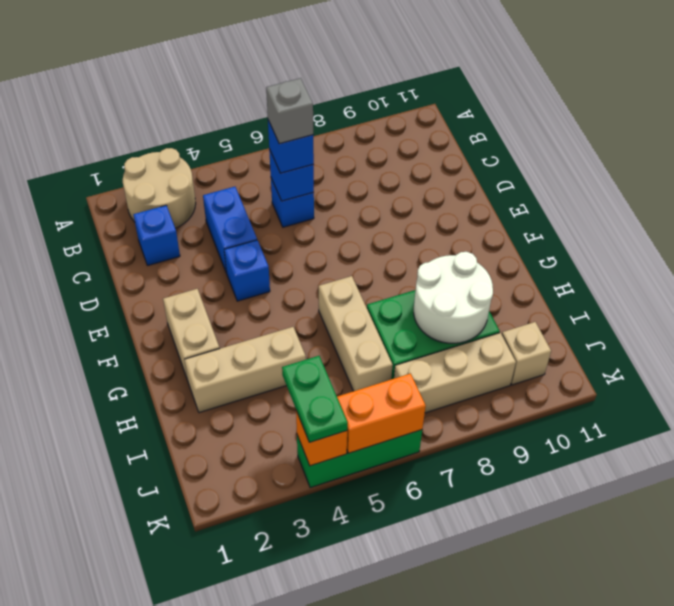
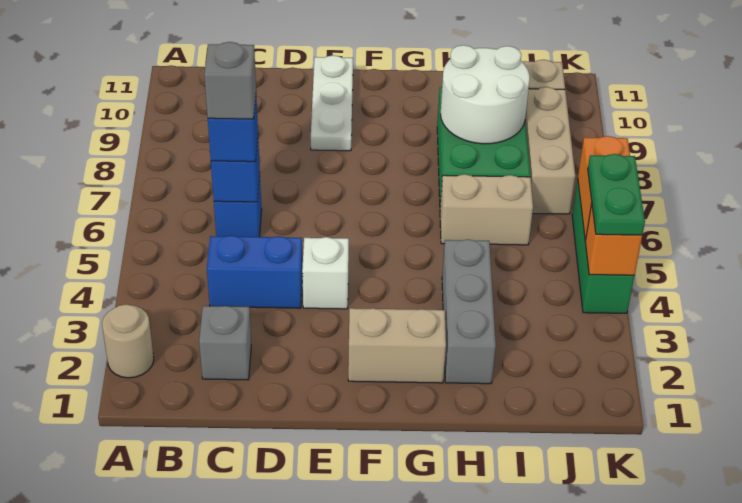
tan round brick A2:B3 level 1 -> tan round brick A2 level 1
blue brick C2 level 1 -> grey brick C2 level 1
blue brick E4 level 1 -> white brick E4 level 1
none -> white plate E9:E11 level 1
tan brick G6:I6 level 1 -> tan brick H6:I6 level 1
tan brick H2:H4 level 1 -> grey brick H2:H4 level 1
green plate J4:K4 level 3 -> green plate K4:K5 level 3

